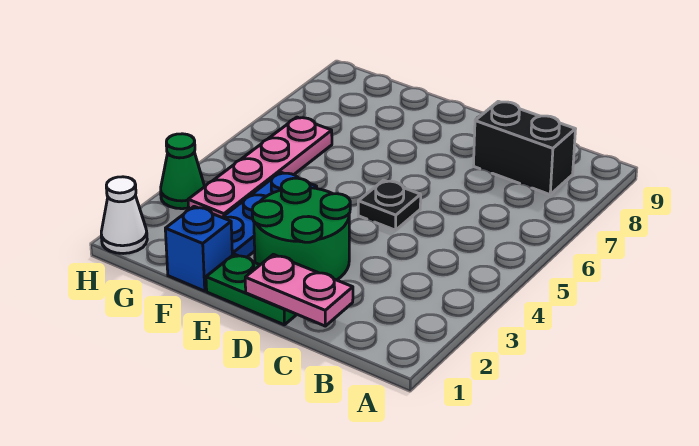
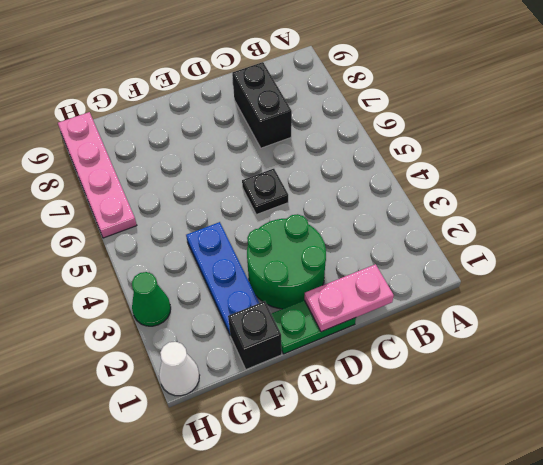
black brick B8:C8 level 1 -> black brick C7:C8 level 1
blue brick F1 level 1 -> black brick F1 level 1
pink plate G3:G6 level 1 -> pink plate H6:H9 level 1

